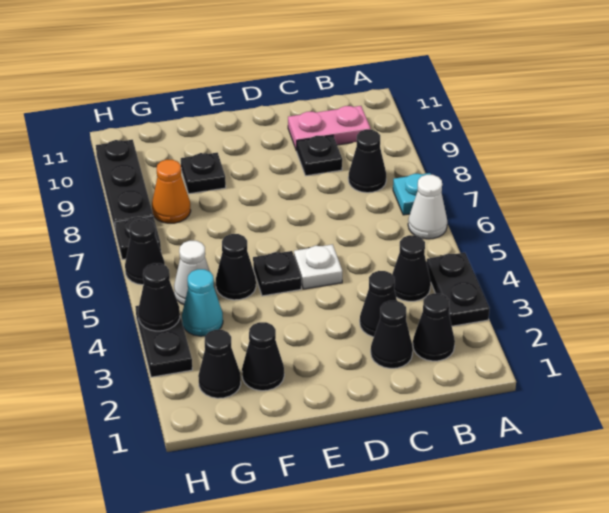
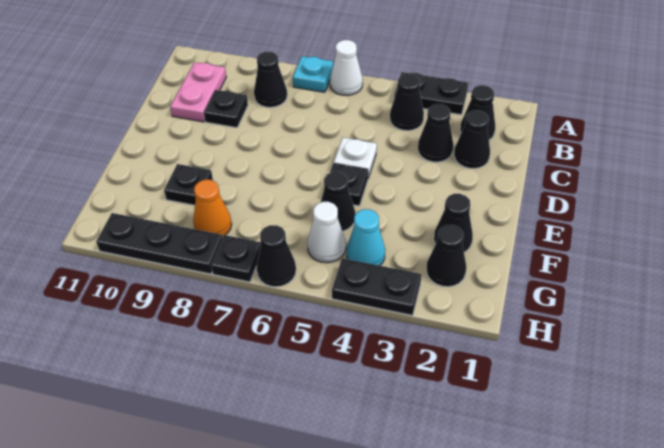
black cone H4 level 2 -> none

